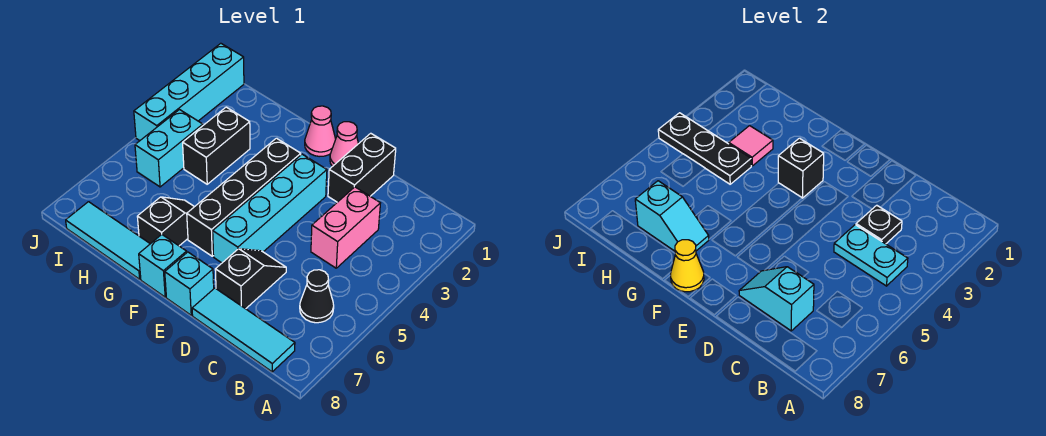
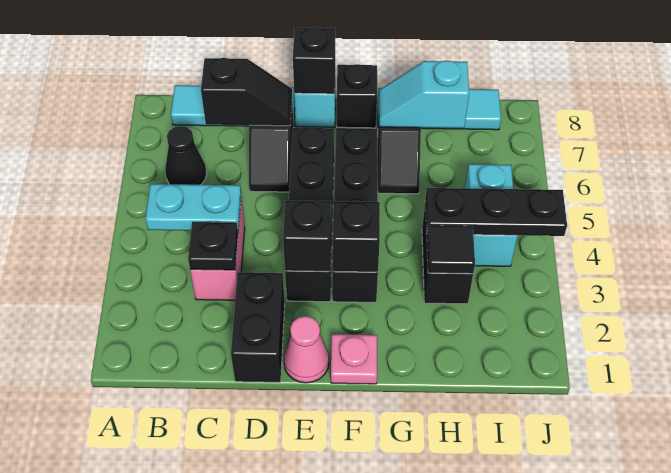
cyan slope C7:D7 level 2 top C -> black slope C7:D7 level 2 top C
cyan brick E3:E6 level 1 -> black brick E3:E6 level 1
none -> black brick E3 level 2
none -> black brick E8 level 2
pink cone F1 level 1 -> pink plate F1 level 1
cyan brick F8 level 1 -> black brick F8 level 1
yellow cone F8 level 2 -> none
pink tile H3 level 2 -> black tile H3 level 2
cyan brick J1:J4 level 1 -> none

